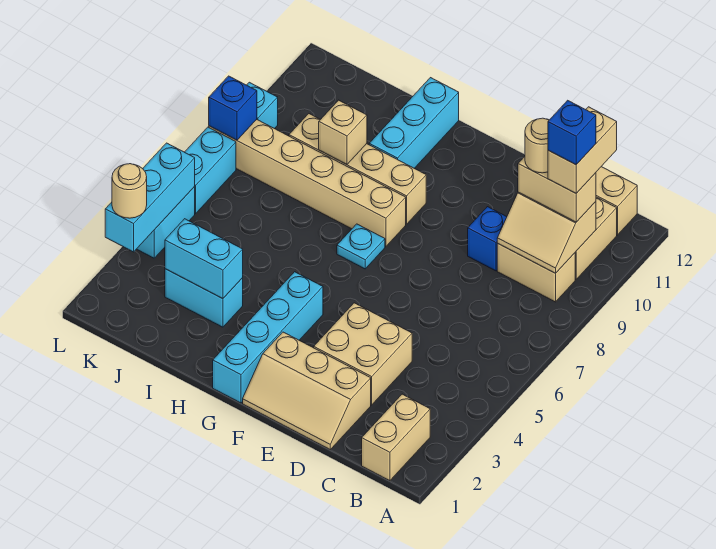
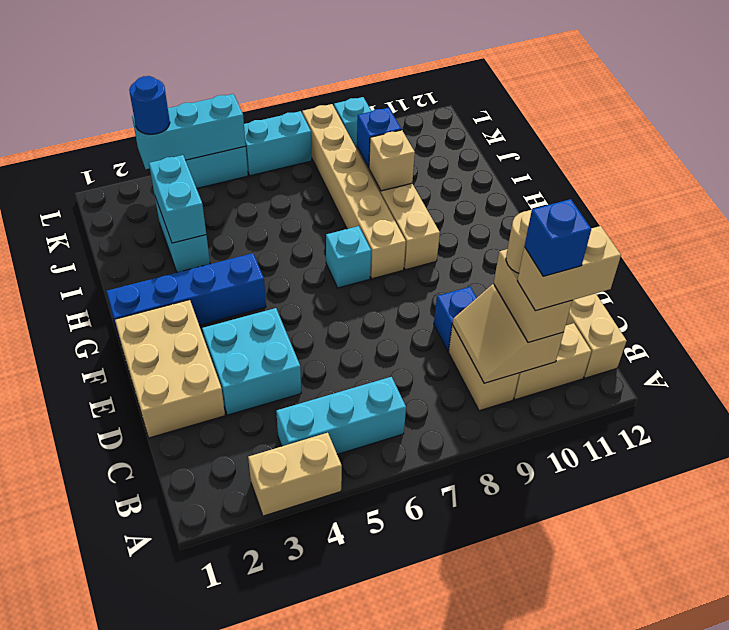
tan brick B1:B2 level 1 -> tan brick A3:A4 level 1
tan slope D1:F2 level 1 top 2 -> tan brick D1:F2 level 1
tan brick D3:E4 level 1 -> cyan brick D3:E4 level 1
cyan brick G1:G4 level 1 -> blue brick G1:G4 level 1
cyan plate G7 level 1 -> cyan brick G7 level 1
cyan brick H10:H12 level 1 -> cyan brick B4:B6 level 1
tan round brick L3 level 3 -> blue round brick L3 level 3
blue brick L8 level 2 -> blue brick J9 level 2

